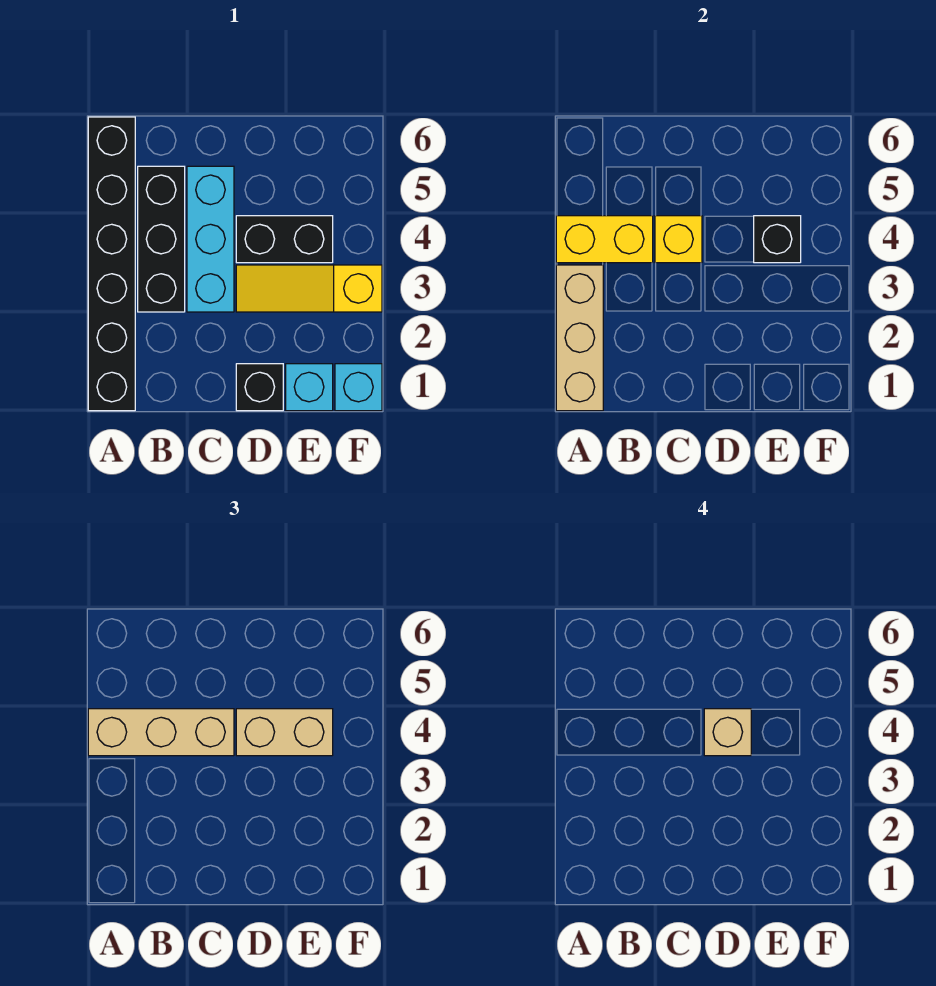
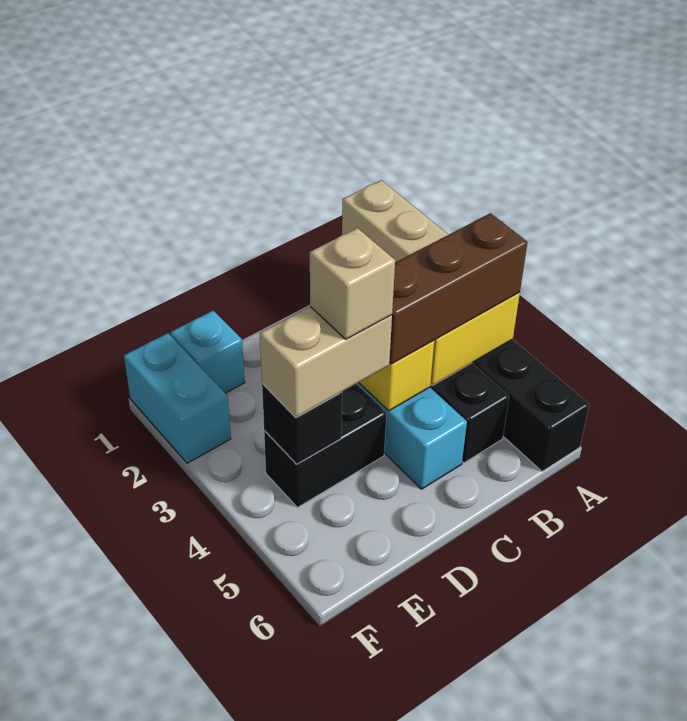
tan brick A4:C4 level 3 -> brown brick A4:C4 level 3
black brick D1 level 1 -> none
yellow slope D3:F3 level 1 top F -> none
cyan brick F1 level 1 -> cyan brick F1:F2 level 1

